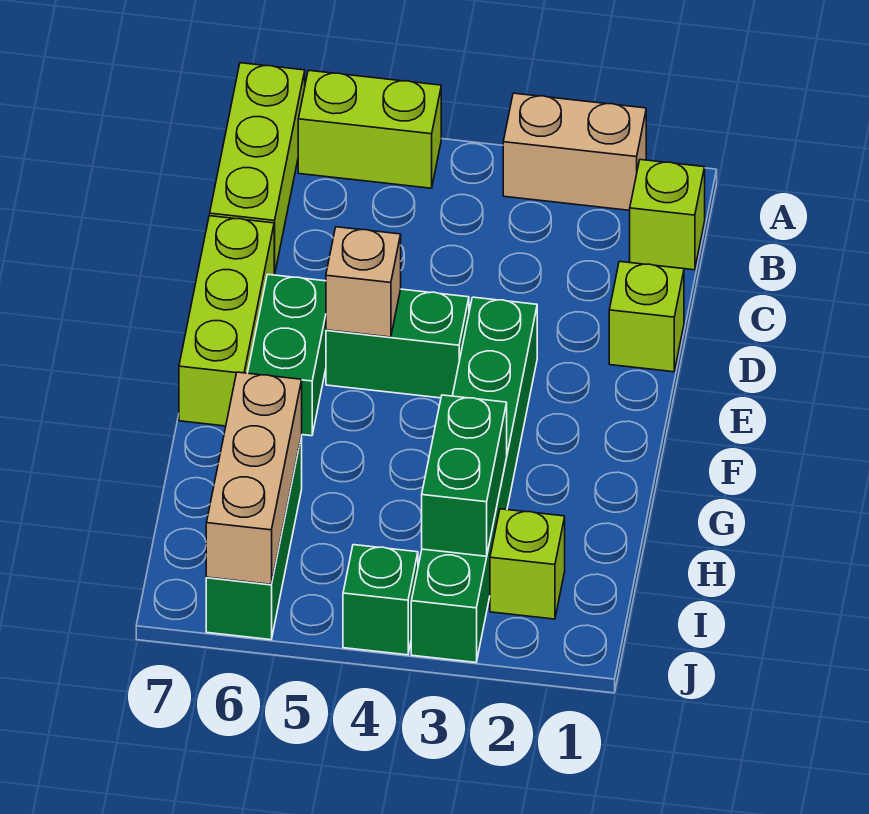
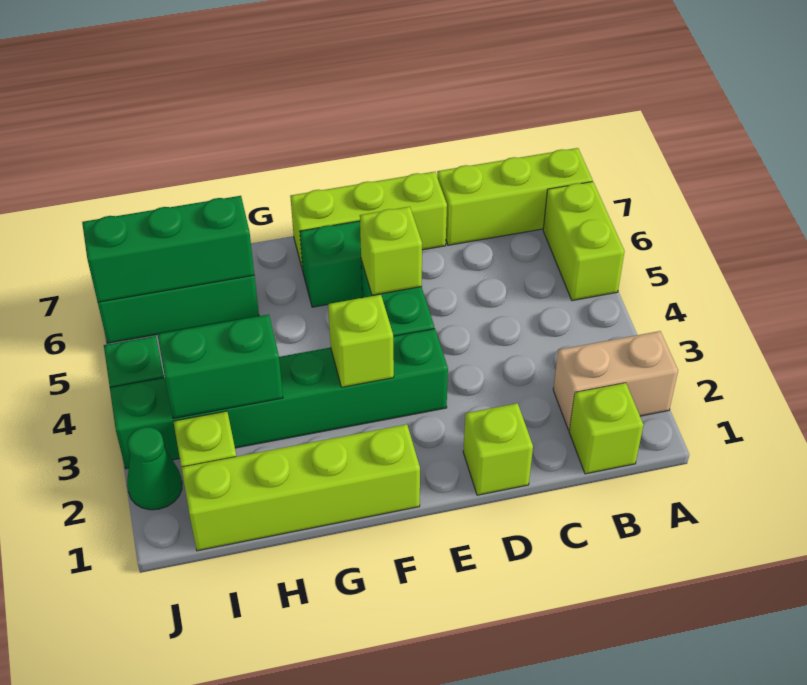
tan brick A2:A3 level 1 -> tan brick A2:B2 level 1
tan brick E5 level 2 -> lime brick E5 level 2
none -> lime brick F1:I1 level 1
none -> lime brick F3 level 2
tan brick H6:J6 level 2 -> green brick H6:J6 level 2
none -> green cone J2 level 1

